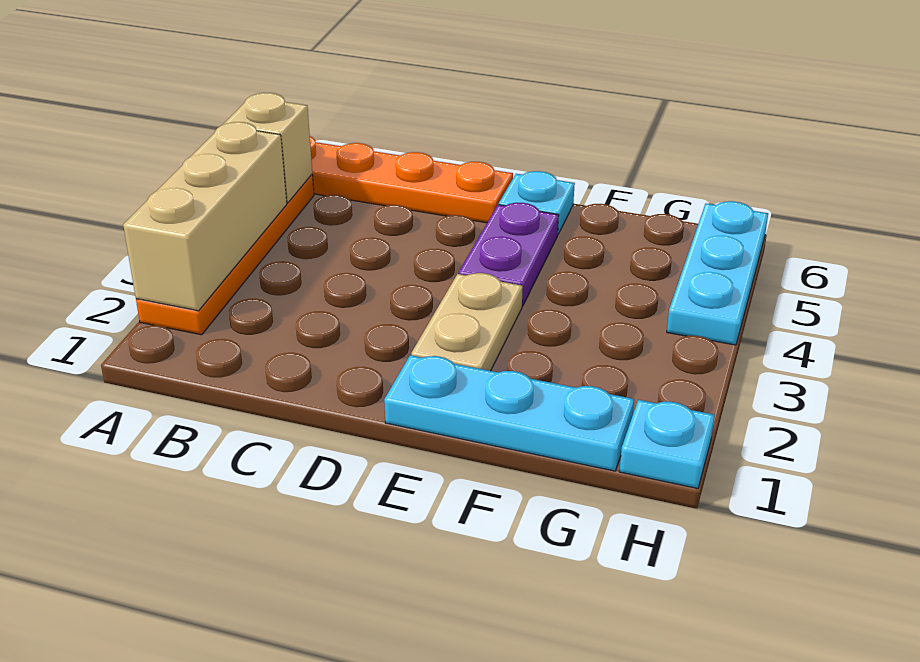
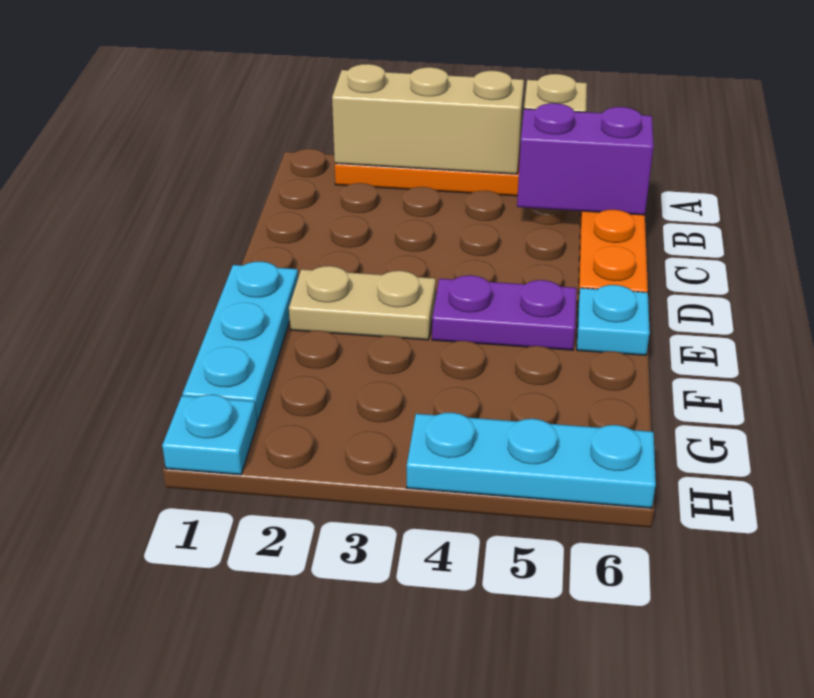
none -> purple brick B5:B6 level 2

